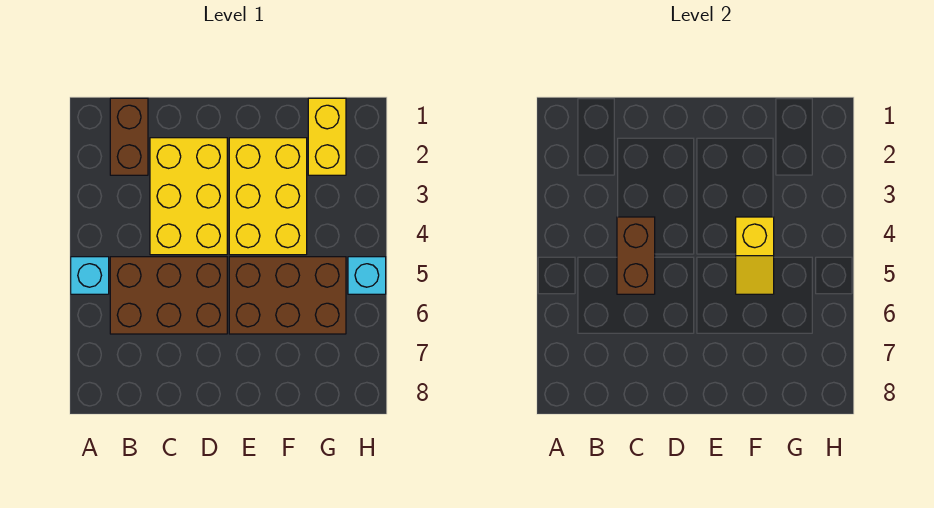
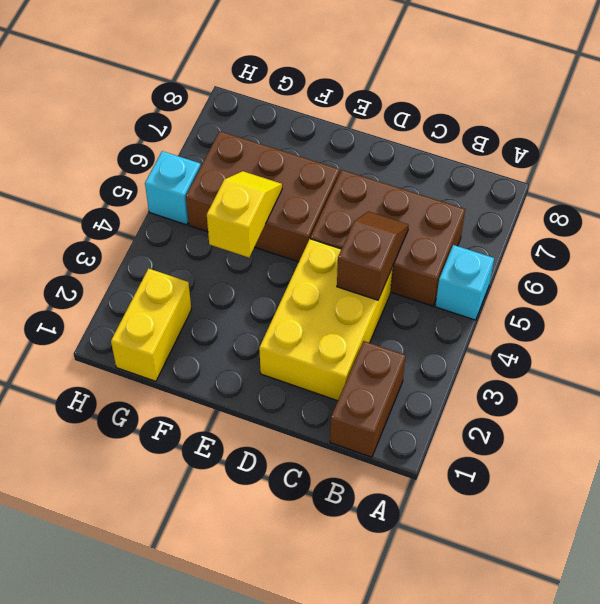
brown brick C4:C5 level 2 -> brown slope C4:C5 level 2 top 4
yellow brick E2:F4 level 1 -> none

